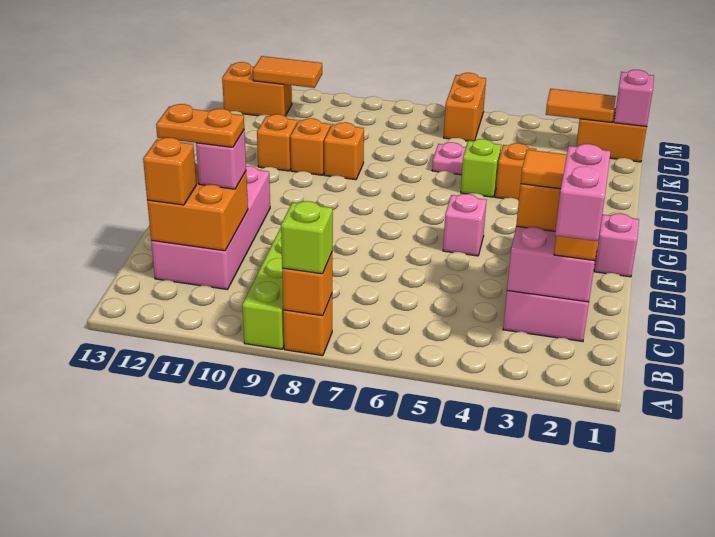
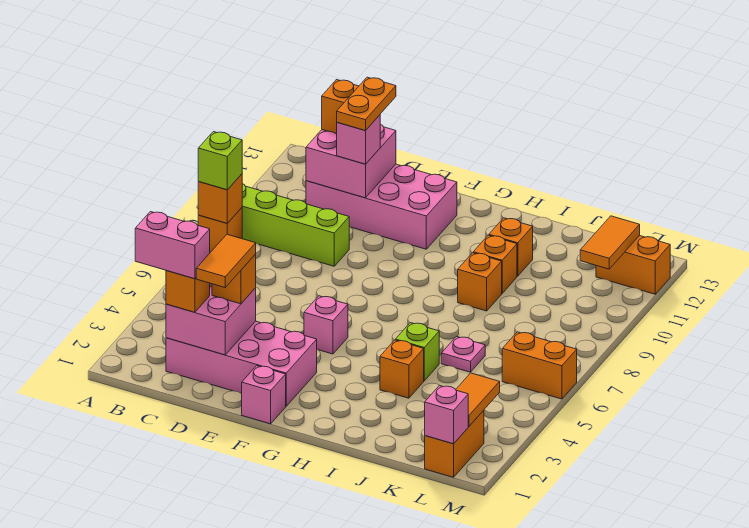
orange brick C11:D12 level 2 -> pink brick C11:D12 level 2
orange brick L12:L13 level 1 -> orange brick L12:M12 level 1

